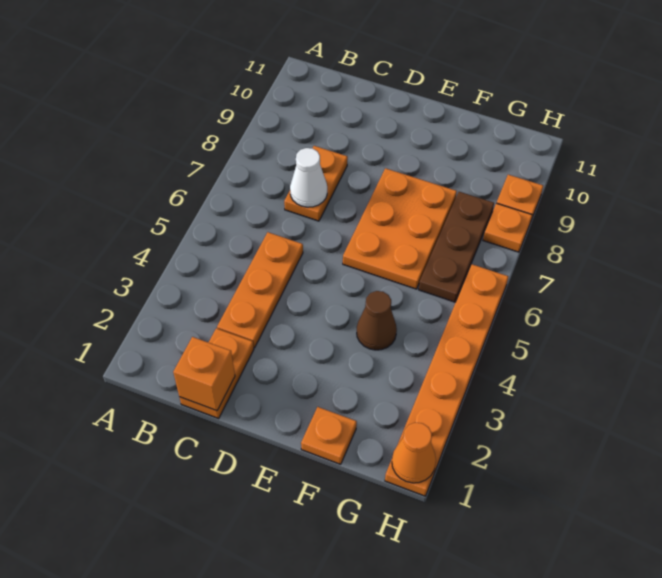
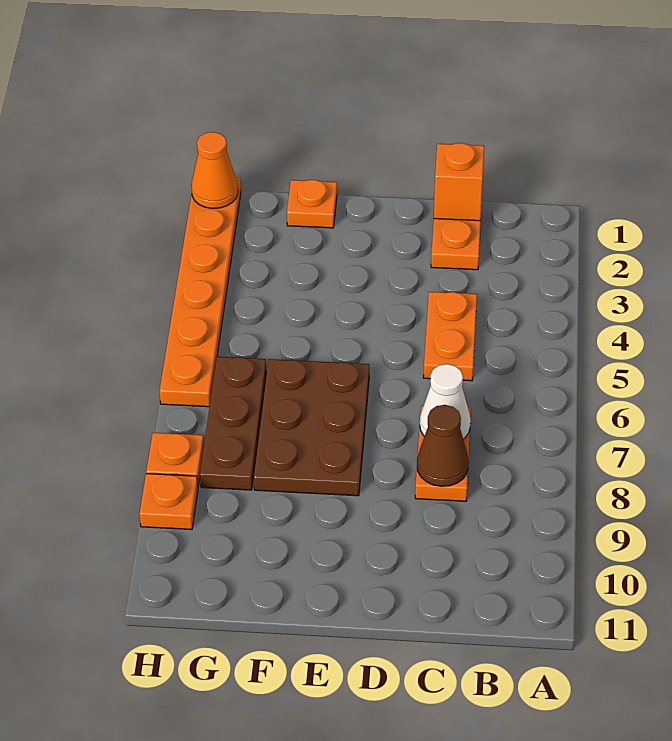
orange plate C3:C5 level 1 -> orange plate C4:C5 level 1
orange plate E6:F8 level 1 -> brown plate E6:F8 level 1
brown cone F4 level 1 -> brown cone C8 level 2

